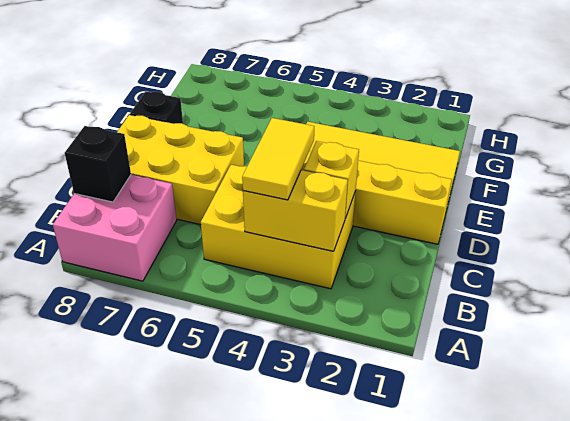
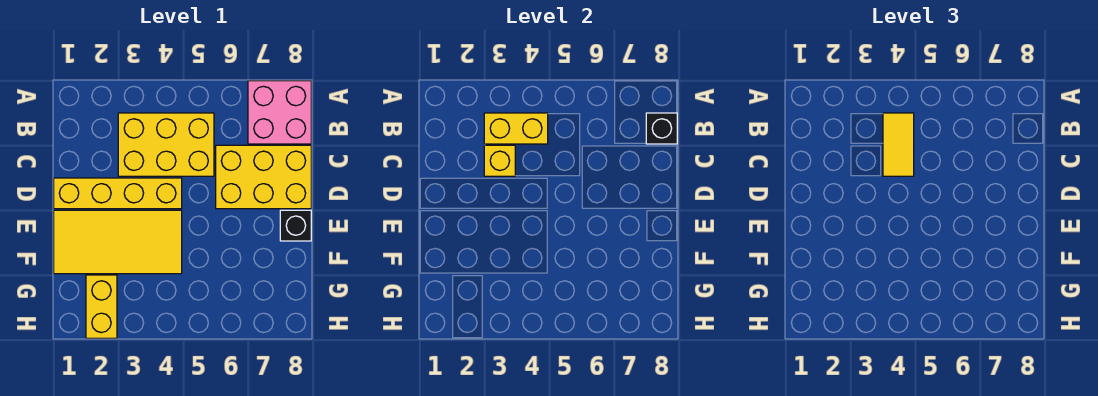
none -> yellow brick G2:H2 level 1

